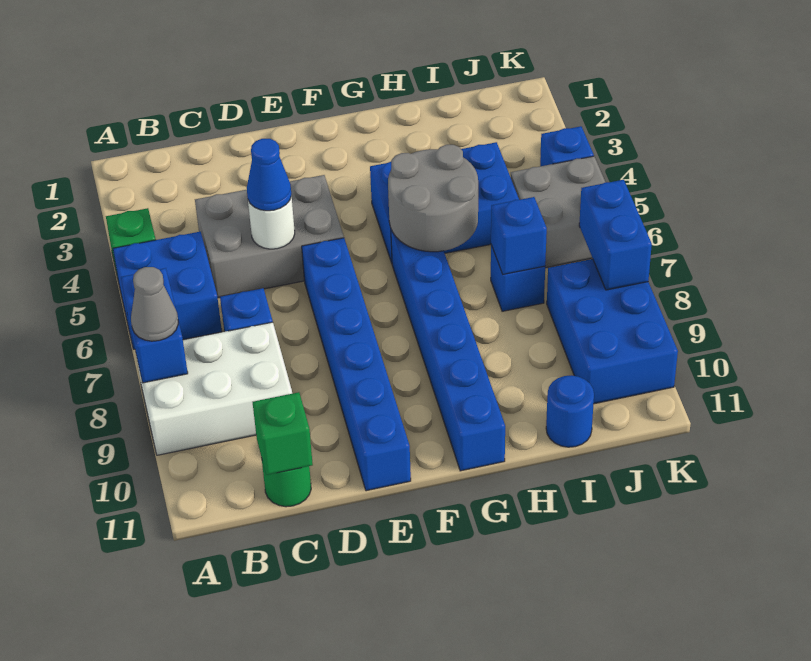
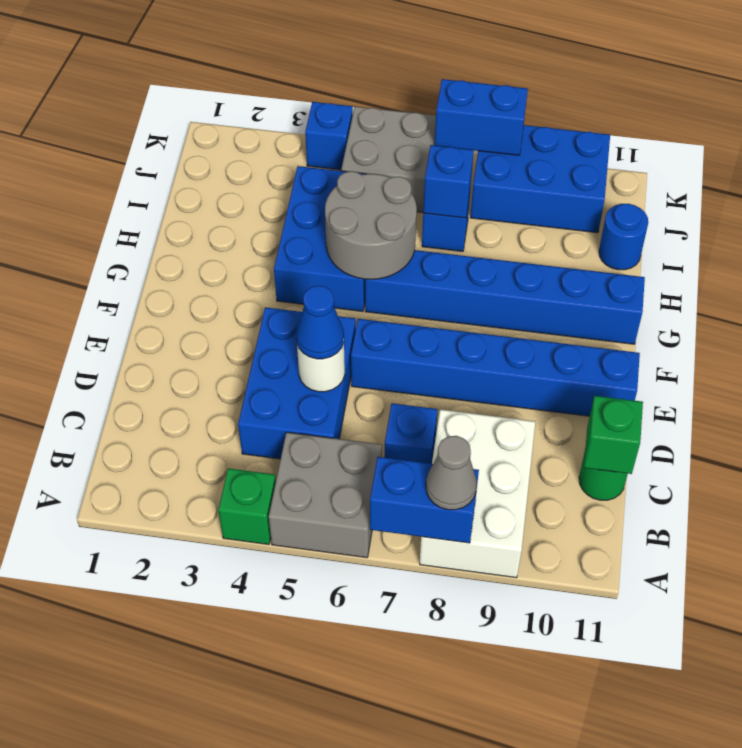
blue brick A5:B6 level 1 -> grey brick A5:B6 level 1
grey brick C4:E5 level 1 -> blue brick C4:E5 level 1

